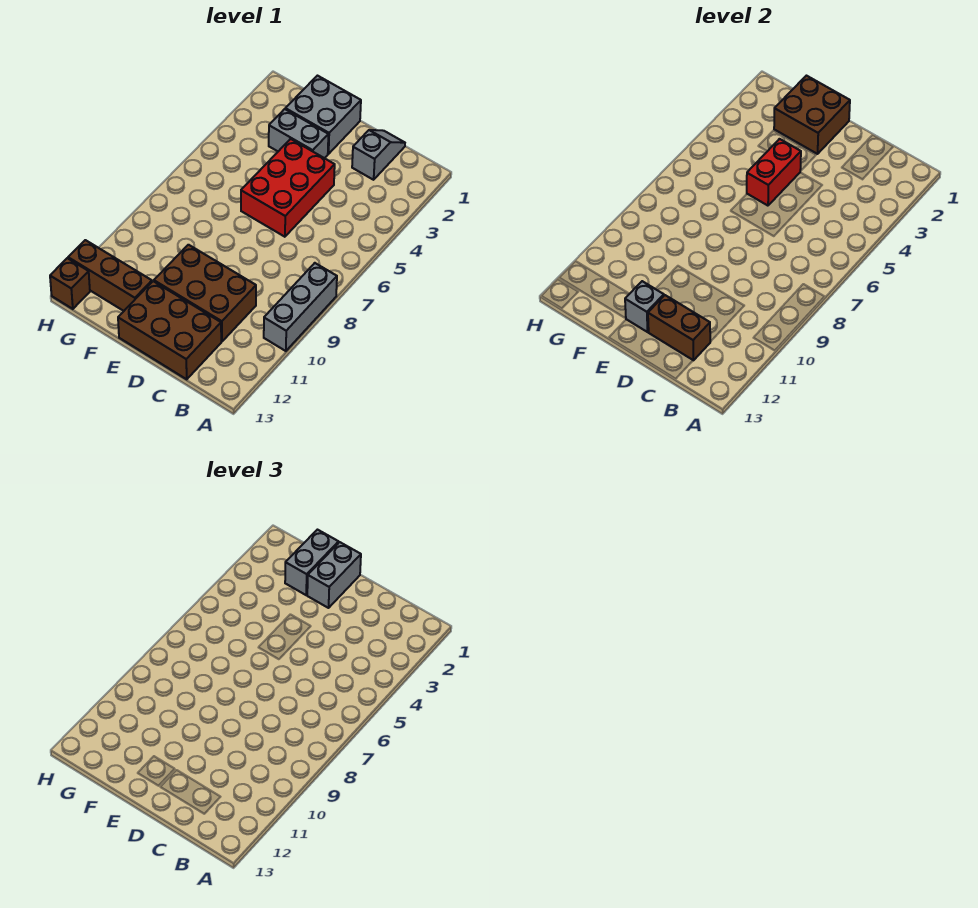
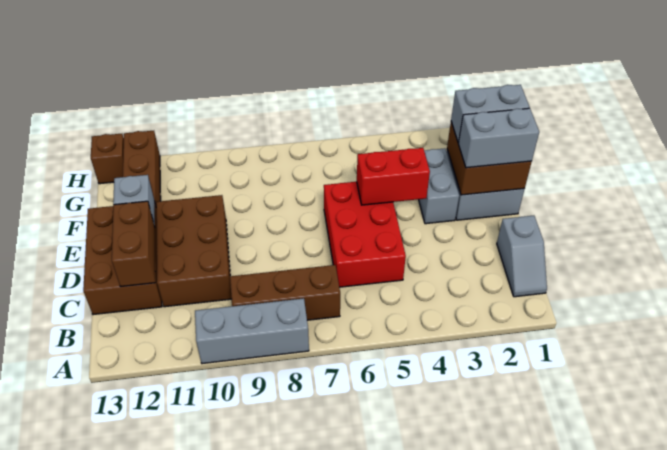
none -> brown brick B7:B9 level 1
grey slope C1:C2 level 1 top 2 -> grey slope B1:C1 level 1 top C
red brick D4:E6 level 1 -> red brick C5:E6 level 1

